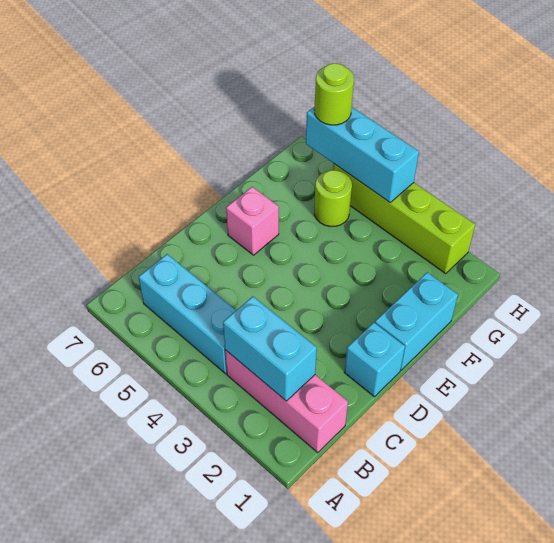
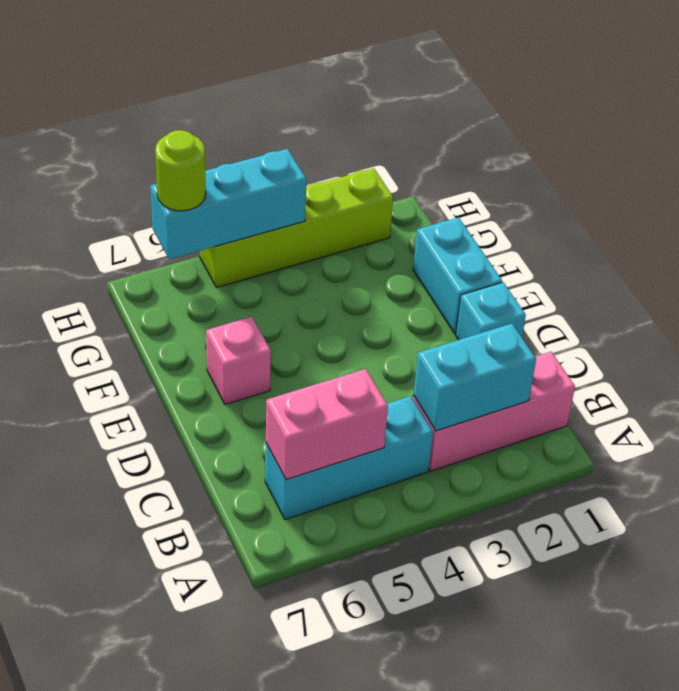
none -> pink brick B5:B6 level 2
lime round brick G5 level 1 -> none

